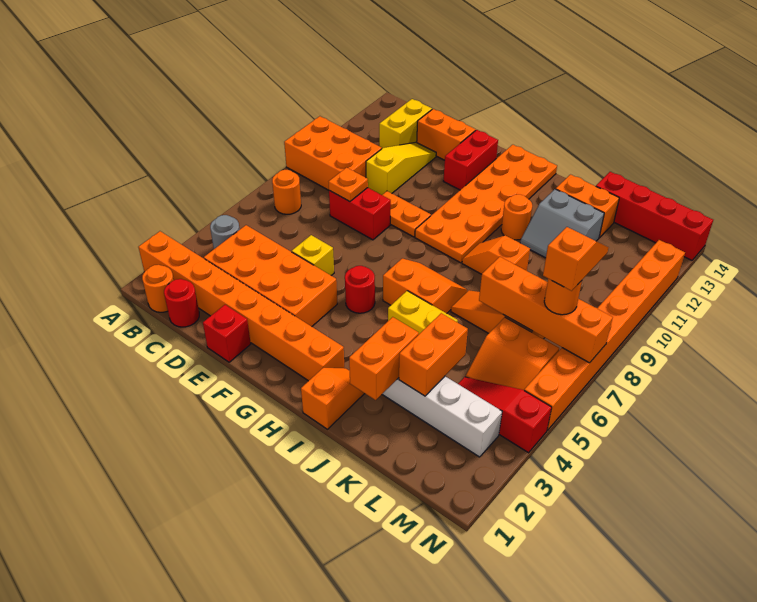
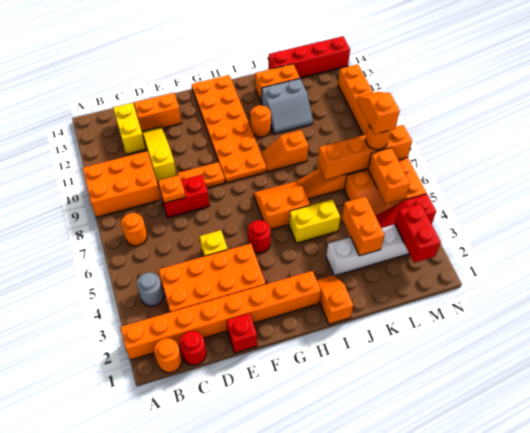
red brick F12:F13 level 1 -> red brick M2:M3 level 2
orange brick J2:J3 level 2 -> orange brick M5:M6 level 2

